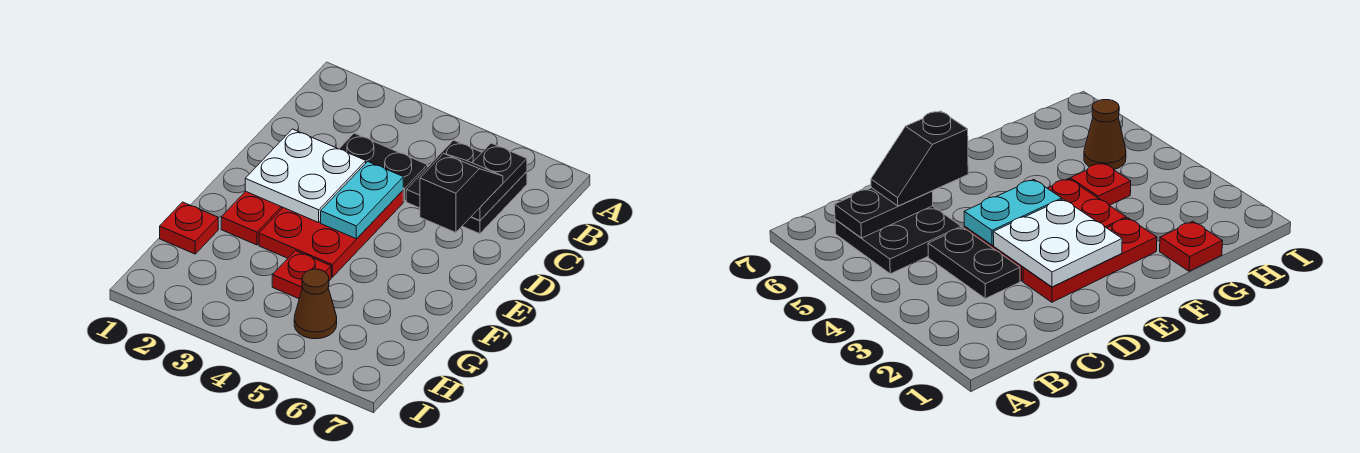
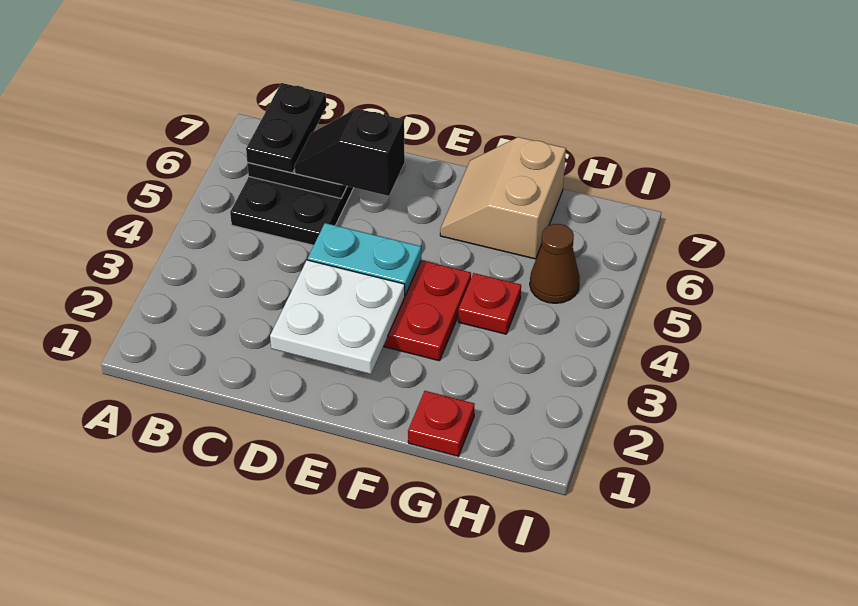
black plate C3:C4 level 1 -> black plate B6:B7 level 3
red plate D2:F2 level 1 -> none
none -> tan slope F6:G7 level 1 top G

